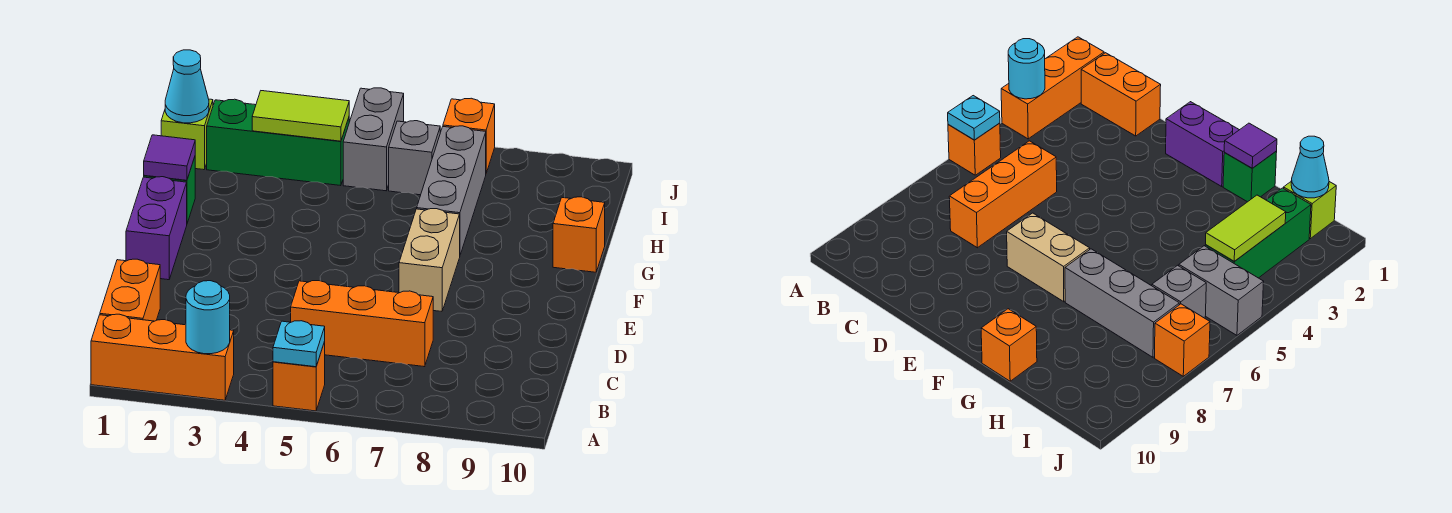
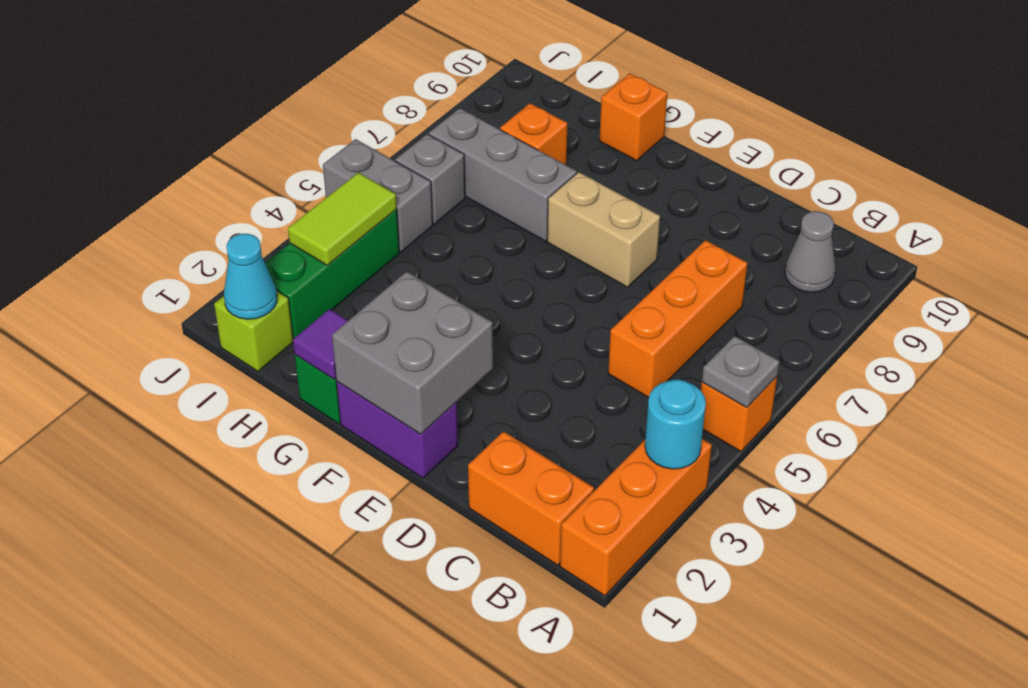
cyan plate A5 level 2 -> grey plate A5 level 2
none -> grey cone B9 level 1
none -> grey brick E1:F2 level 2
orange brick J7 level 1 -> orange brick H8 level 1

